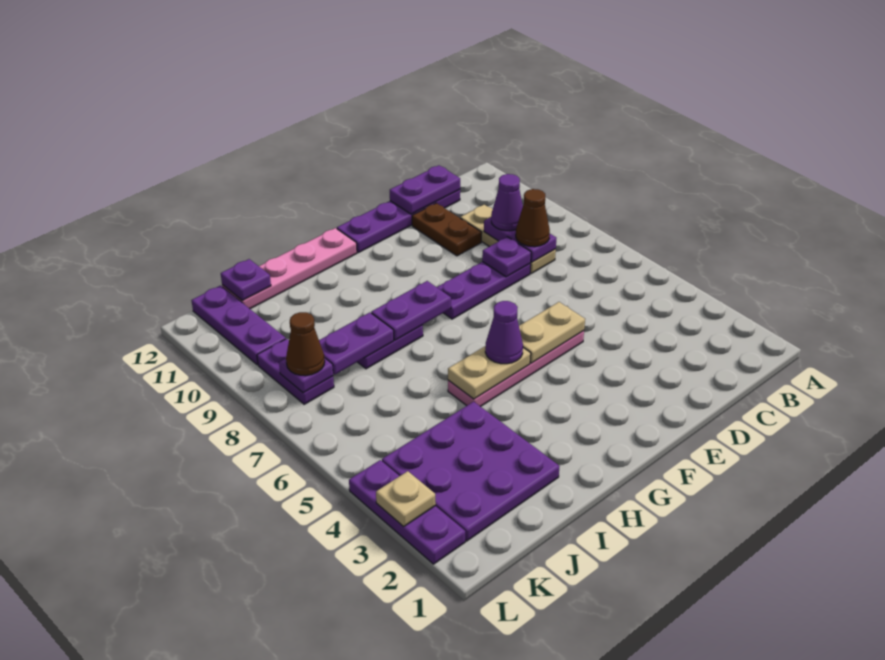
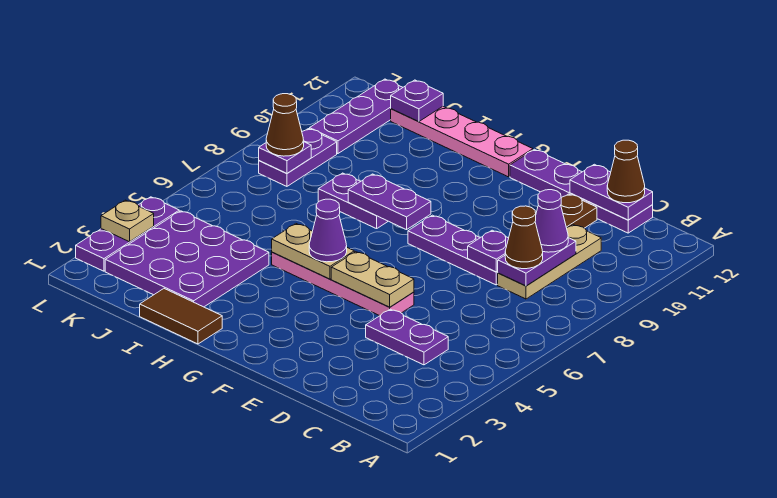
none -> brown cone C12 level 3
none -> brown tile H1:I1 level 1
purple plate I8:J8 level 2 -> purple plate C4:D4 level 1

